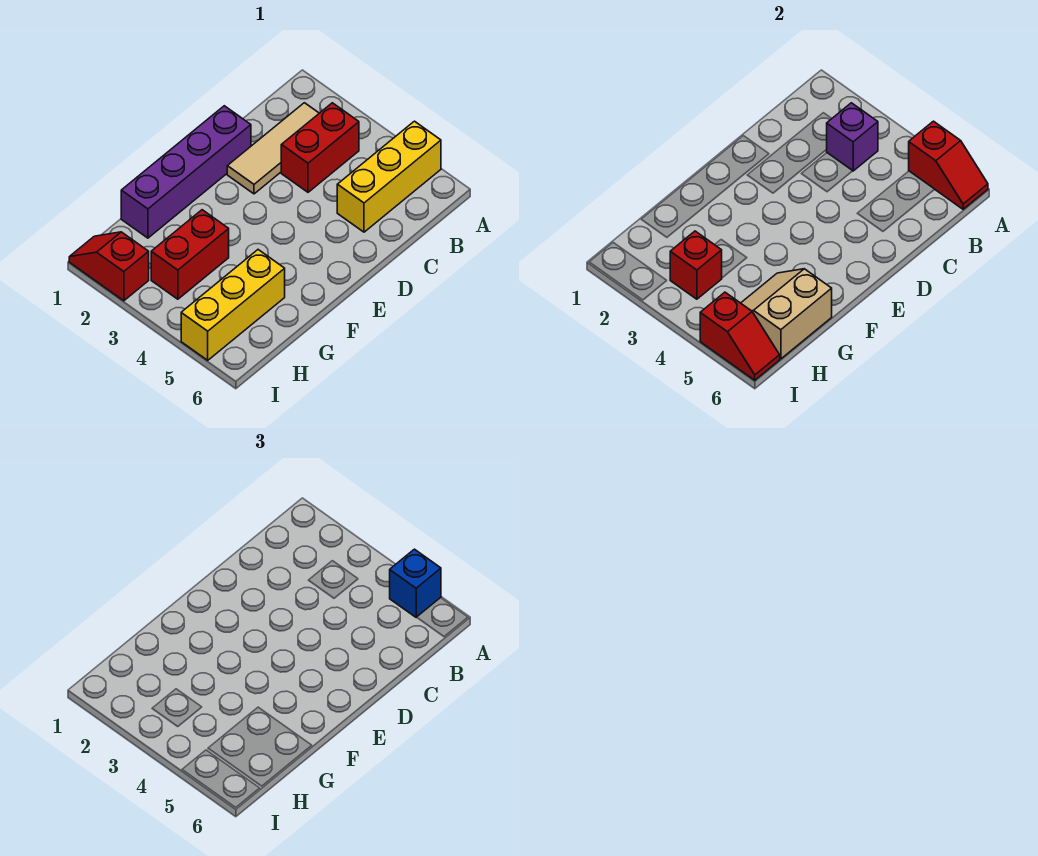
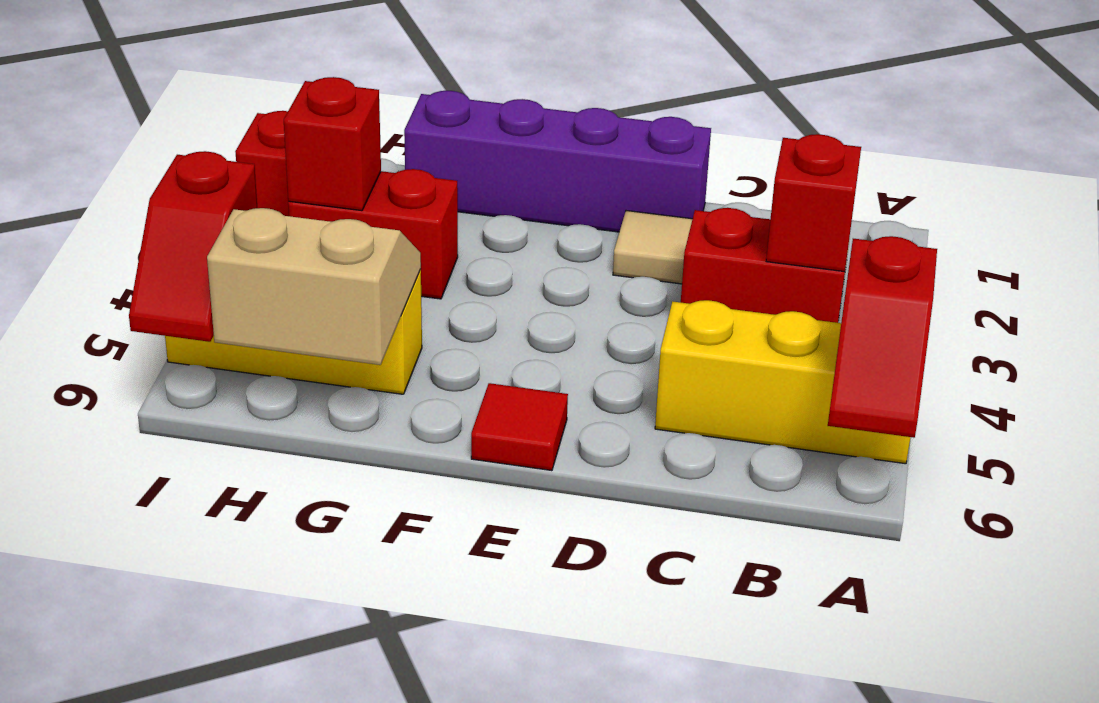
blue brick A5 level 3 -> none
purple brick B3 level 2 -> red brick B3 level 2
none -> red tile E6 level 1

